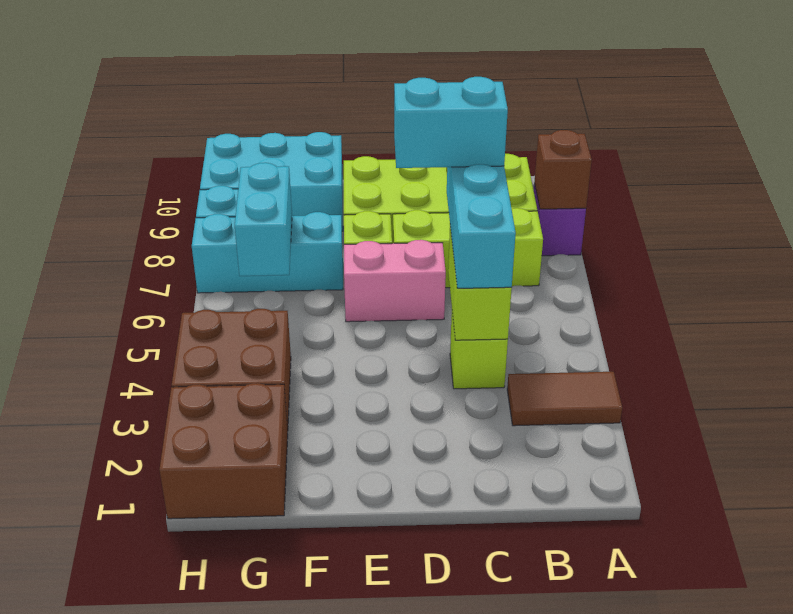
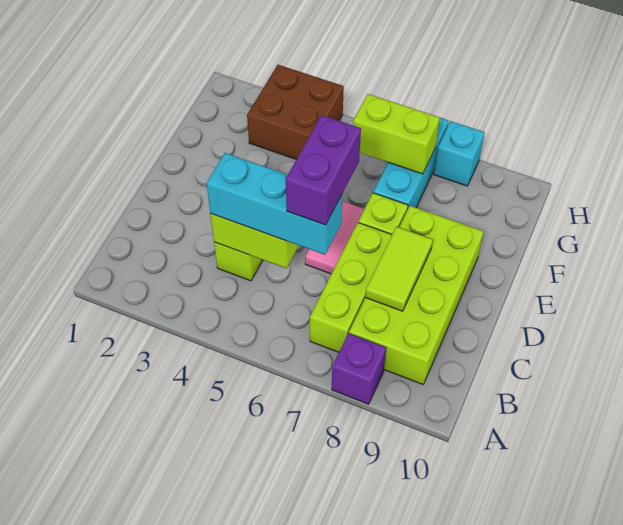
brown tile A3:B3 level 1 -> none
brown brick A8 level 2 -> none
cyan brick C6:D6 level 4 -> purple brick C6:D6 level 4
none -> lime tile C8:D8 level 2
pink brick D6:E6 level 1 -> pink tile D6:E6 level 1
cyan brick F9:H10 level 1 -> none
brown brick G1:H2 level 1 -> none
cyan brick G6:G7 level 2 -> lime brick G6:G7 level 2

